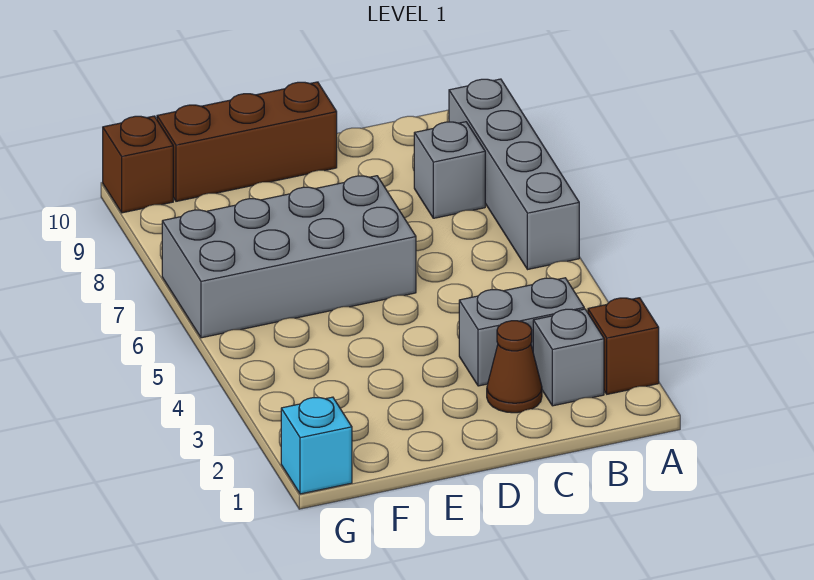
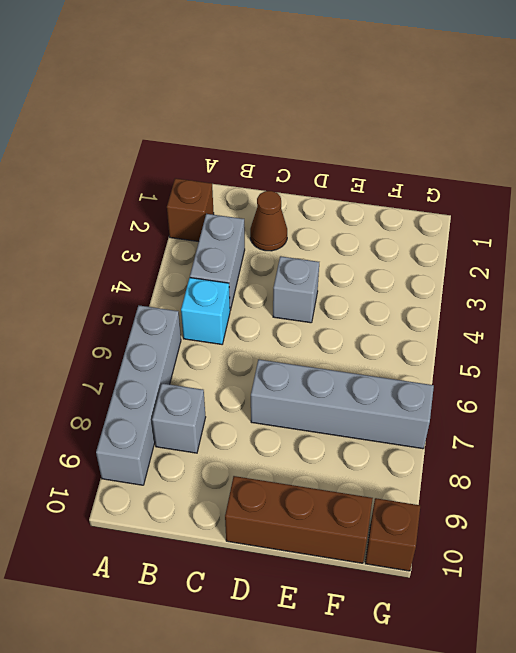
grey brick B2 level 1 -> grey brick D4 level 1
grey brick B3:C3 level 1 -> grey brick B3:B4 level 1
grey brick D6:G7 level 1 -> grey brick D7:G7 level 1
cyan brick G1 level 1 -> cyan brick B5 level 1

